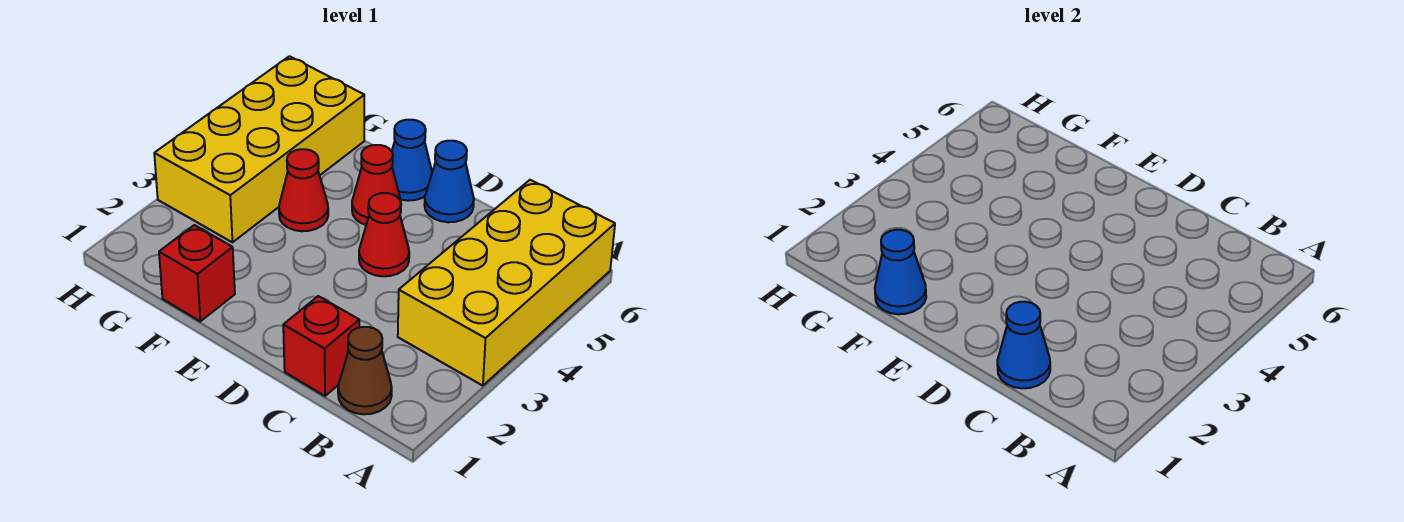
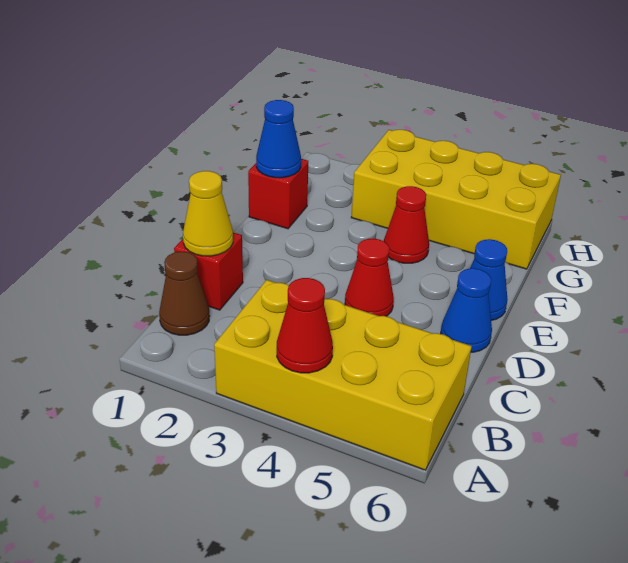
blue cone C1 level 2 -> yellow cone C1 level 2
red cone E5 level 1 -> red cone A4 level 2

